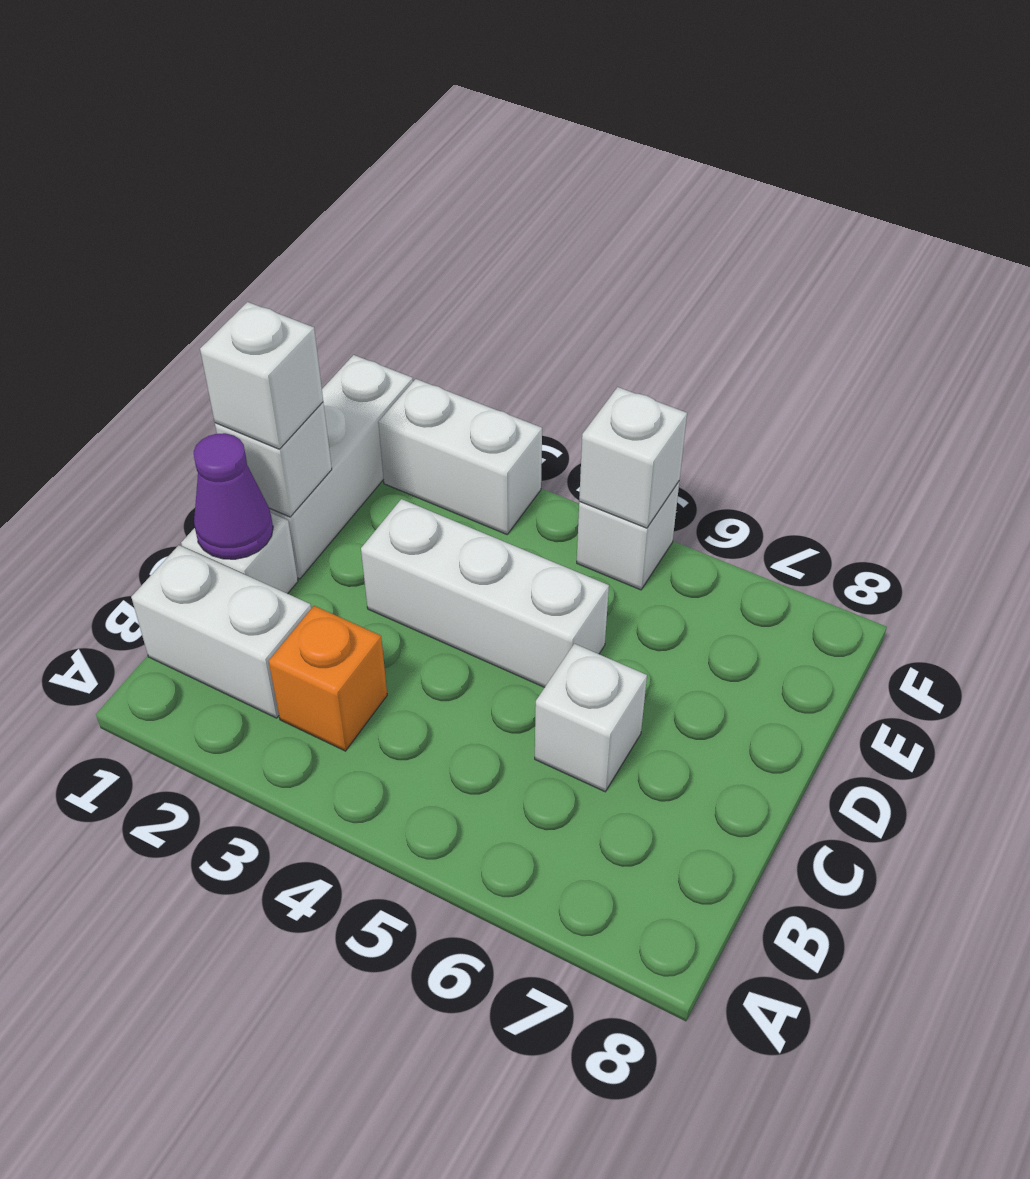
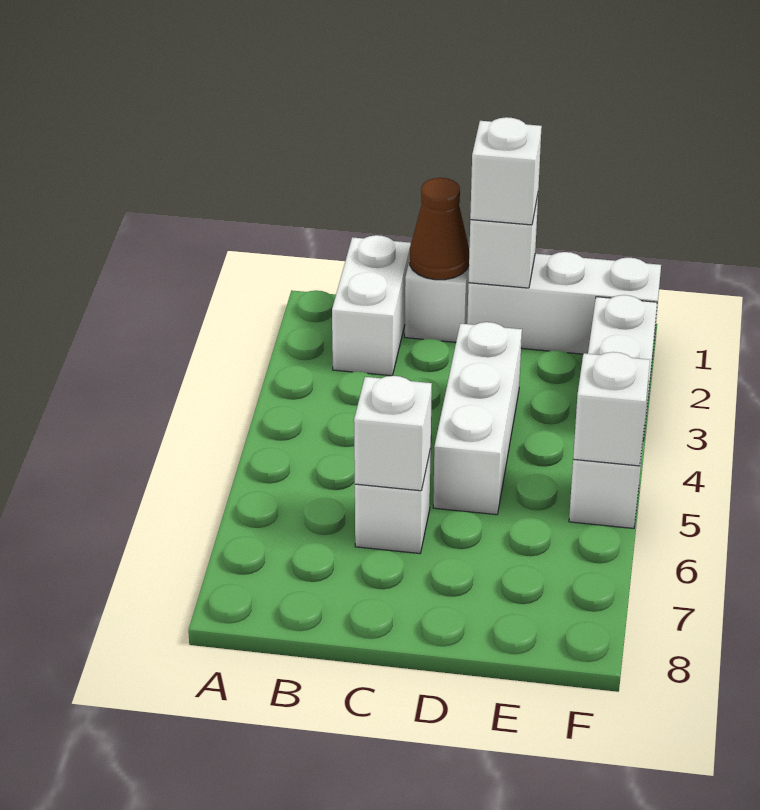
orange brick B3 level 1 -> none
purple cone C1 level 2 -> brown cone C1 level 2
none -> white brick C6 level 2

